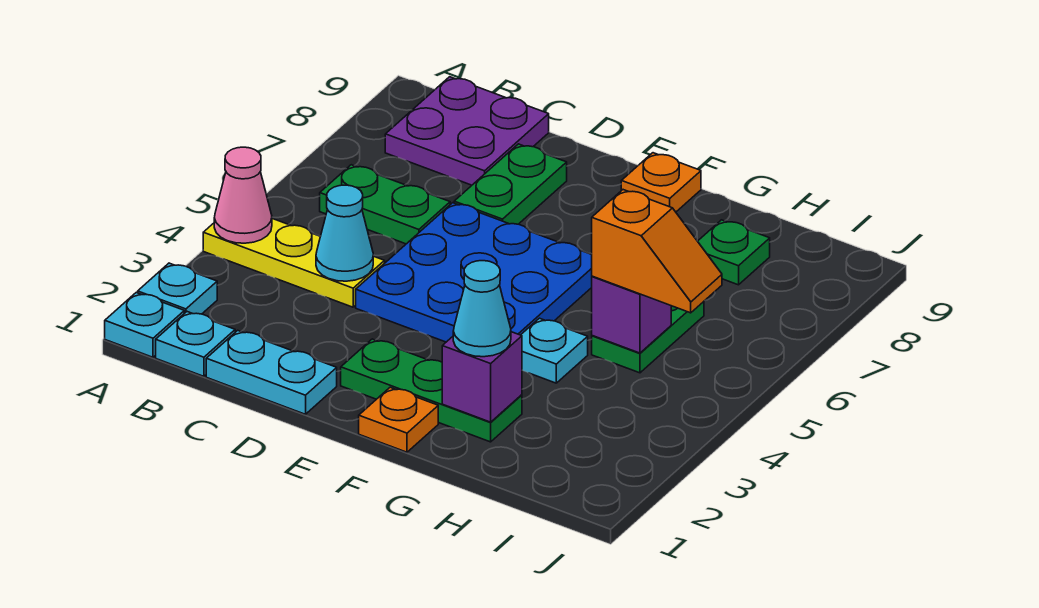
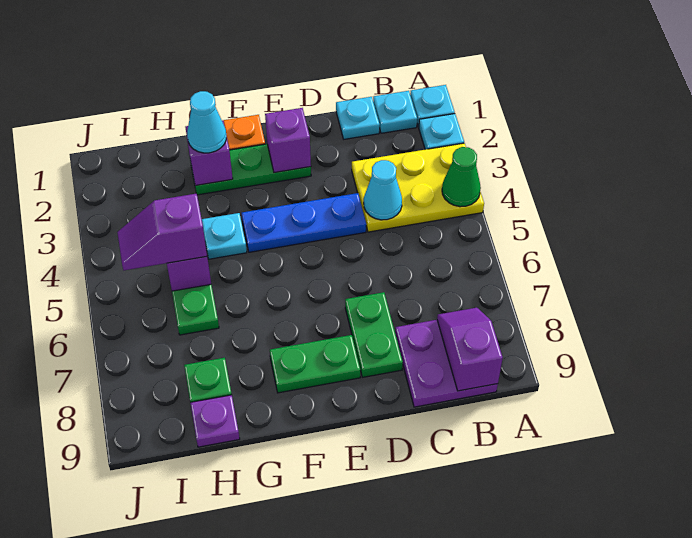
yellow plate A4:C4 level 1 -> yellow plate A3:C4 level 1
pink cone A4 level 2 -> green cone A4 level 2
green plate B6:C6 level 1 -> green plate E8:F8 level 1
none -> purple slope B8:B9 level 2 top 9
cyan plate C1:D1 level 1 -> cyan plate C1 level 1
blue plate D4:F6 level 1 -> blue plate D4:F4 level 1
none -> purple brick E2 level 2
orange plate F9 level 1 -> none
orange slope H5:I5 level 3 top H -> purple slope H5:I5 level 3 top H
none -> purple plate H9 level 1

